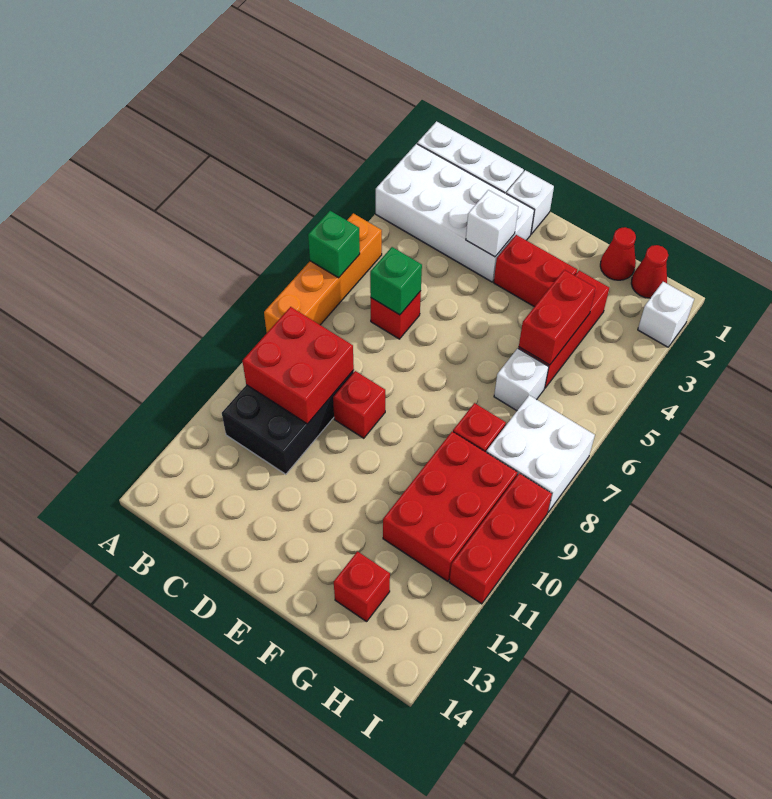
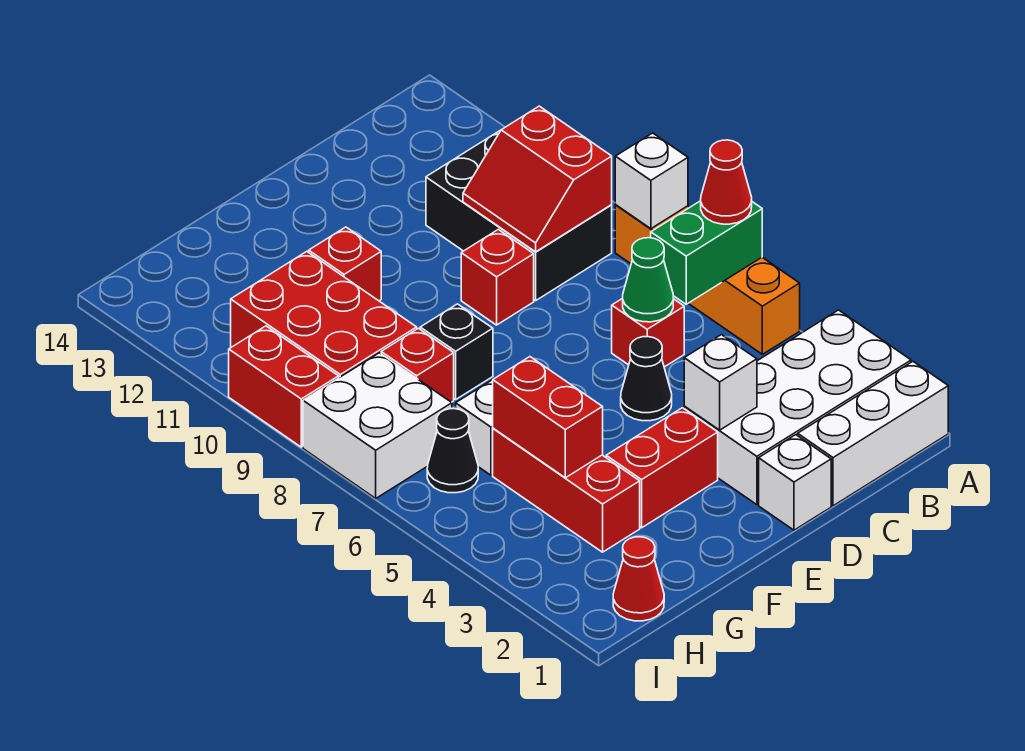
green brick A6 level 2 -> green brick A6:B6 level 2
red brick B9:C10 level 2 -> red slope B9:C10 level 2 top B
green brick C6 level 2 -> green cone C6 level 2
none -> black cone D5 level 1
none -> black brick F8 level 1
red cone G1 level 1 -> red cone A6 level 3
red brick G13 level 1 -> red brick F11 level 1
none -> black cone H6 level 1
white brick I2 level 1 -> white brick A8 level 2
red brick I9:I11 level 1 -> red brick I9:I10 level 1

